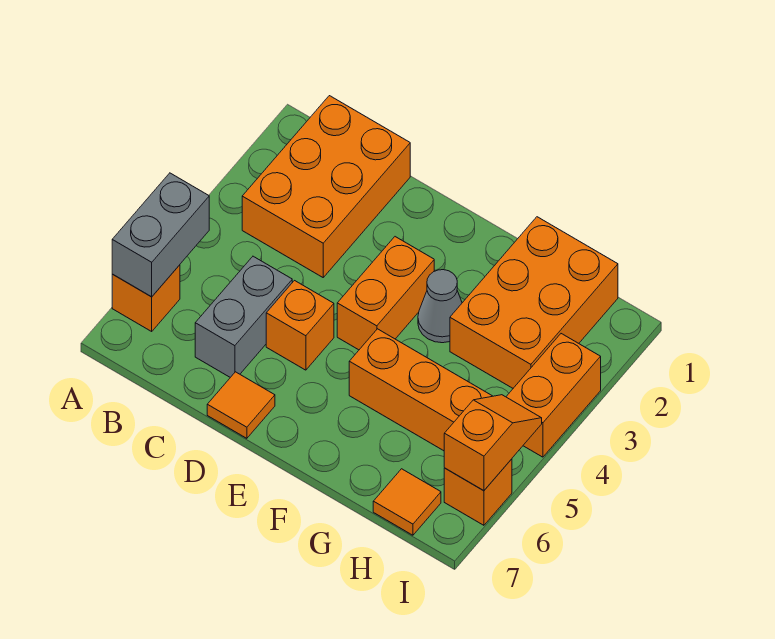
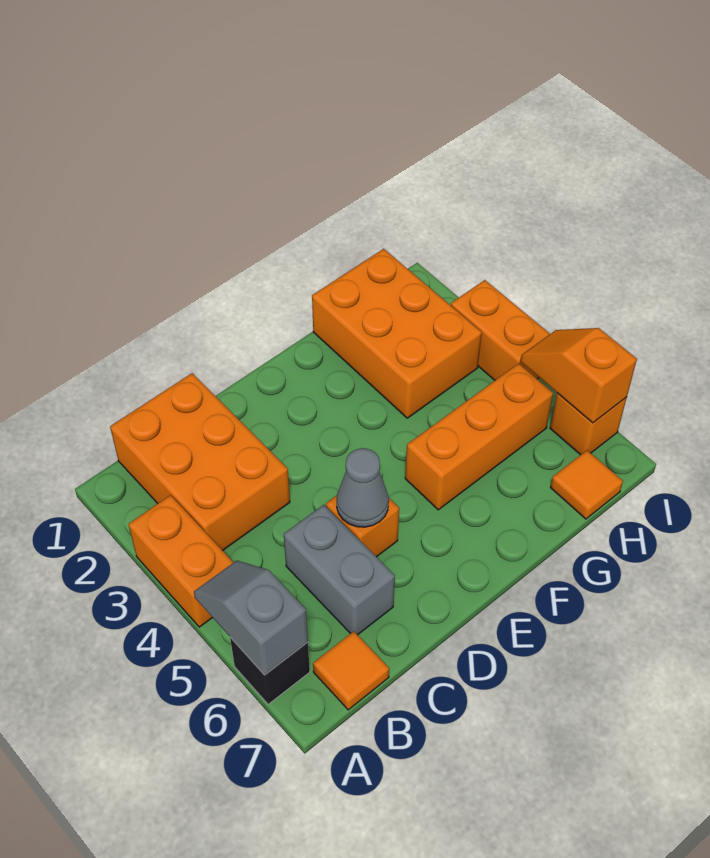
grey brick A5:A6 level 2 -> grey slope A5:A6 level 2 top 6
orange brick A6 level 1 -> black brick A6 level 1
orange tile D7 level 1 -> orange tile B7 level 1
orange brick E3:E4 level 1 -> orange brick A3:A4 level 1
grey cone F3 level 1 -> grey cone D5 level 2

